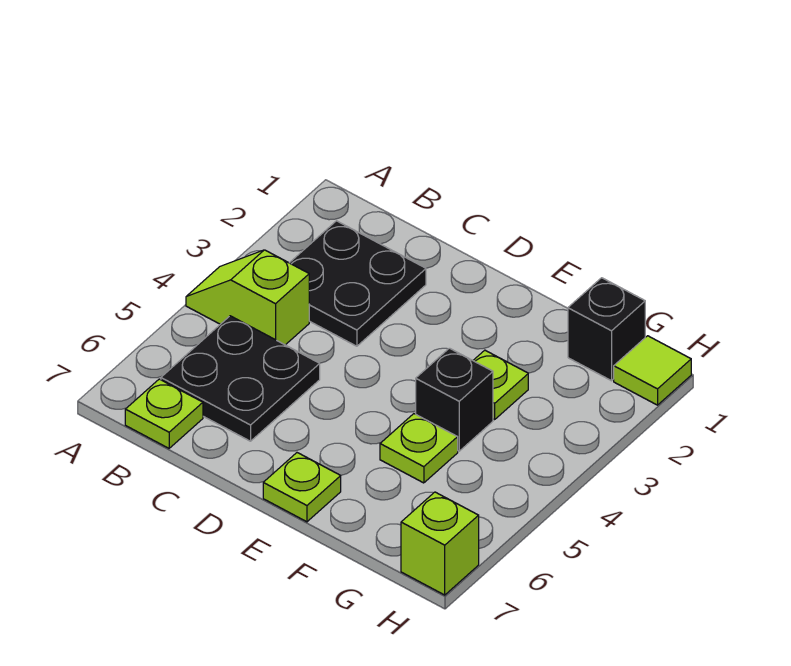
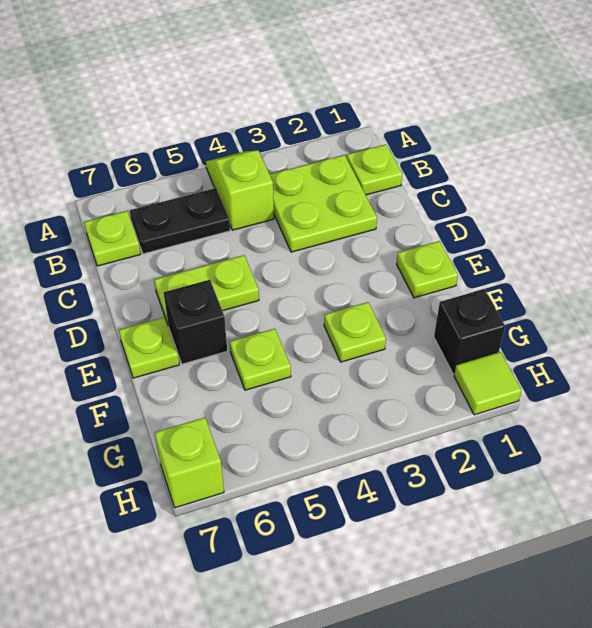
none -> lime plate B1 level 1
black plate B2:C3 level 1 -> lime plate B2:C3 level 1
black plate B5:C6 level 1 -> black plate B5:B6 level 1
none -> lime plate D5:D6 level 1
none -> lime plate E1 level 1
black brick F4 level 1 -> black brick E6 level 1

